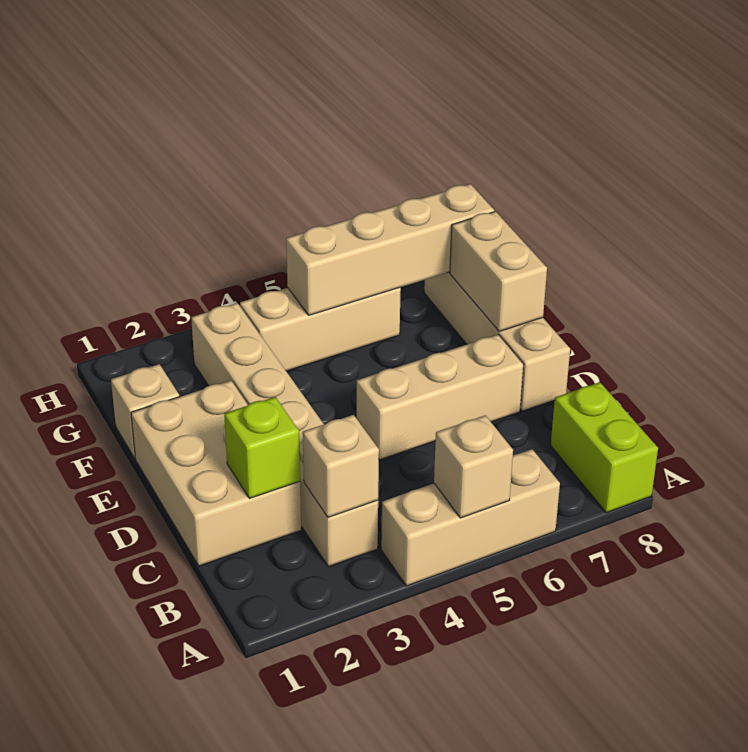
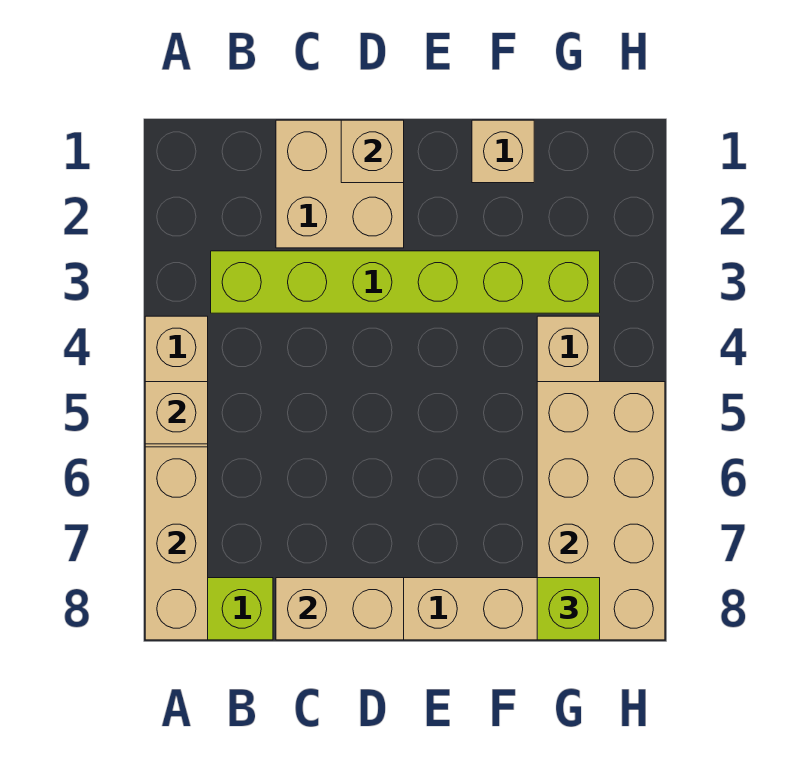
tan brick B3:G3 level 1 -> lime brick B3:G3 level 1
tan brick B3 level 2 -> tan brick D1 level 2
tan brick C1:E2 level 1 -> tan brick C1:D2 level 1
lime brick C2 level 2 -> lime brick G8 level 3
tan brick D5:D7 level 1 -> tan brick A6:A8 level 2
tan brick E8:F8 level 2 -> tan brick C8:D8 level 2
tan brick G5:G8 level 2 -> tan brick G5:H8 level 2

